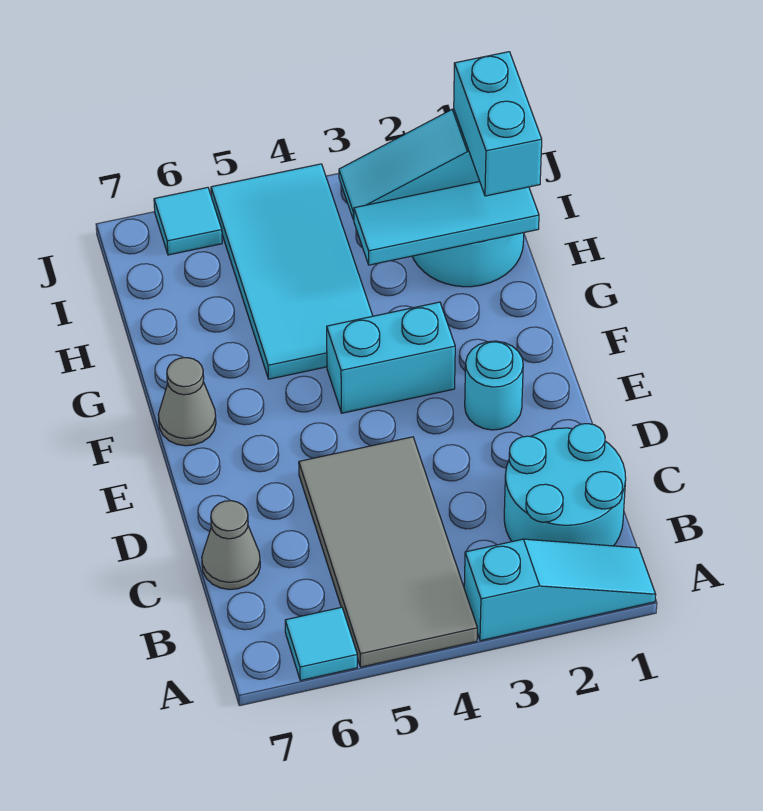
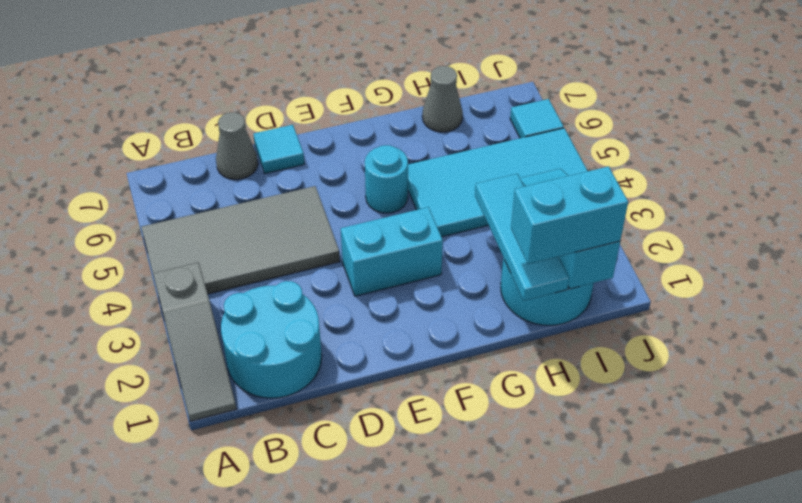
cyan slope A1:A3 level 1 top 3 -> grey slope A1:A3 level 1 top 3
cyan tile A6 level 1 -> cyan tile D7 level 1
cyan round brick E2 level 1 -> cyan round brick F5 level 1
cyan brick F3:F4 level 1 -> cyan brick E3:F3 level 1
grey cone F7 level 1 -> grey cone H7 level 1

